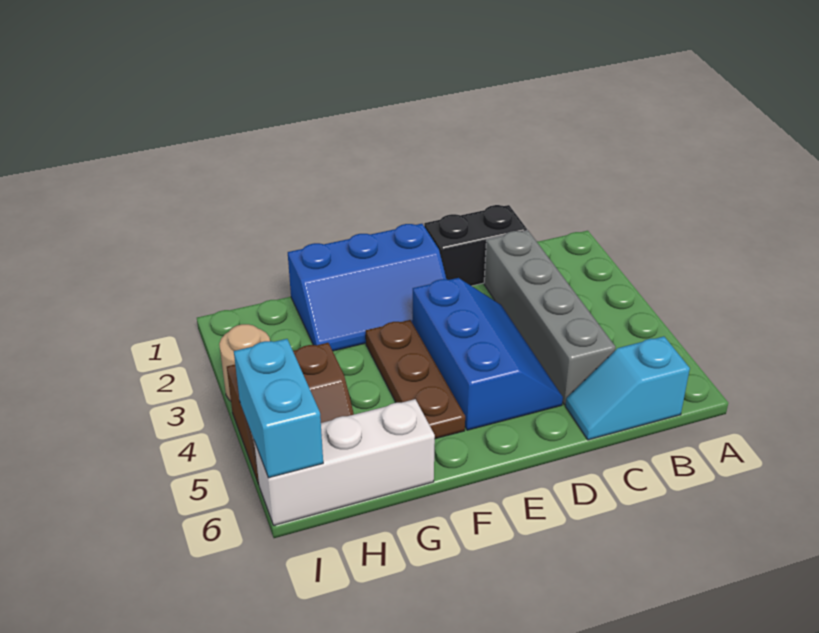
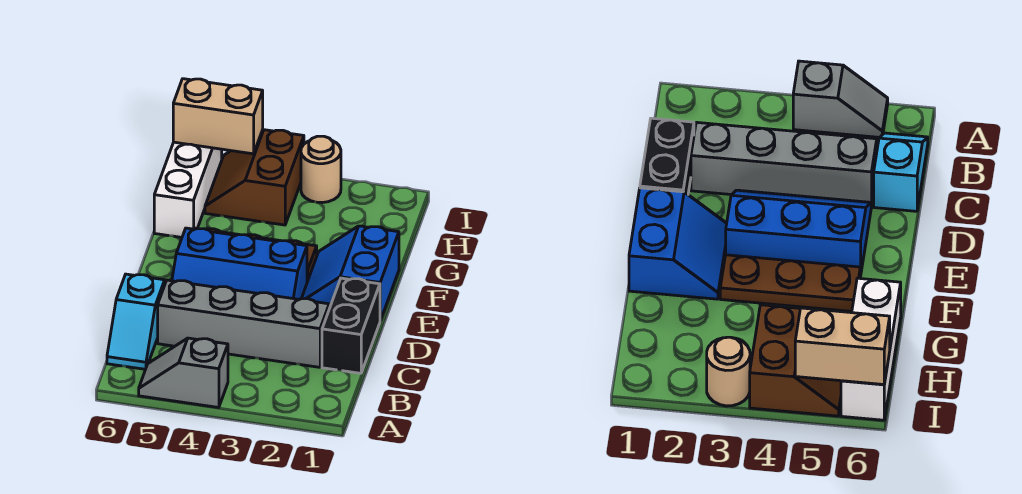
none -> grey slope A4:A5 level 1 top 4
cyan slope B6:C6 level 1 top B -> cyan slope B6:C6 level 1 top C
blue slope E1:G2 level 1 top 1 -> blue slope E1:F2 level 1 top 1
cyan brick I5:I6 level 2 -> tan brick I5:I6 level 2

